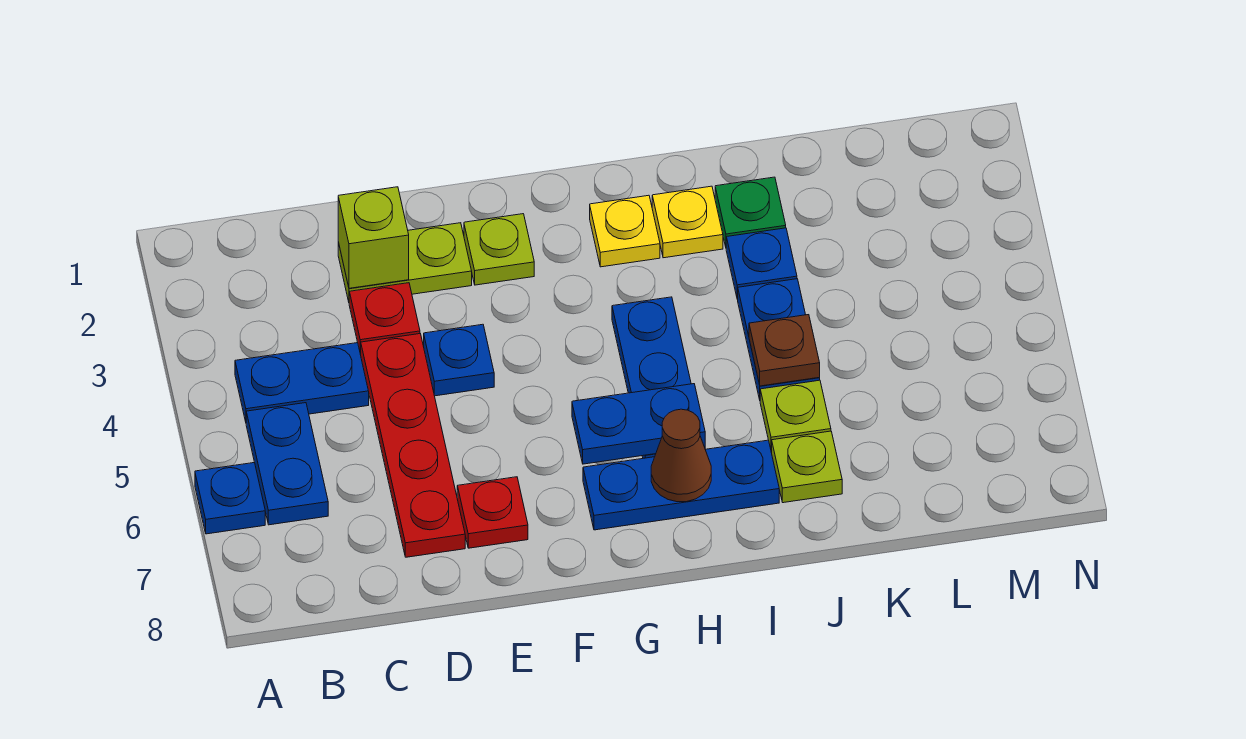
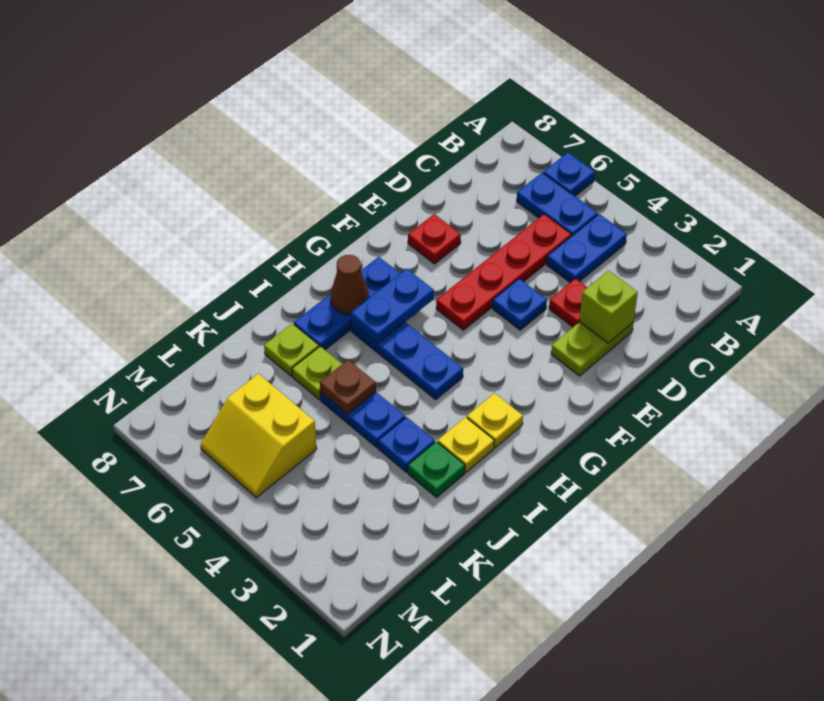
red plate D4:D7 level 1 -> red plate C5:F5 level 1
lime plate F2 level 1 -> none
none -> yellow slope L5:M6 level 1 top L

